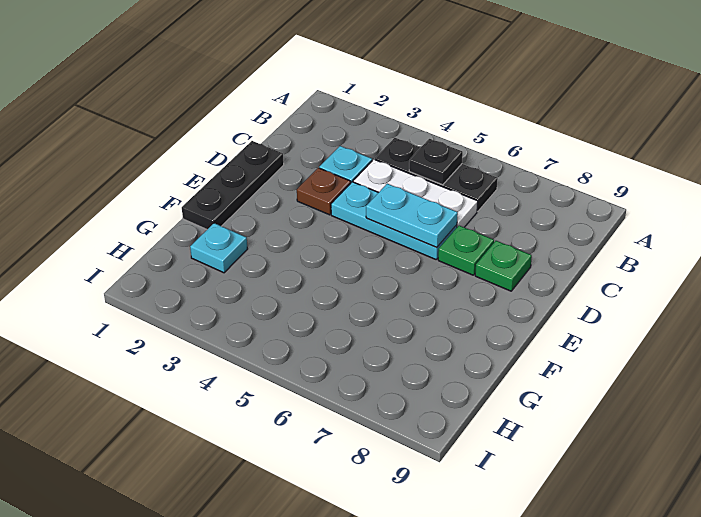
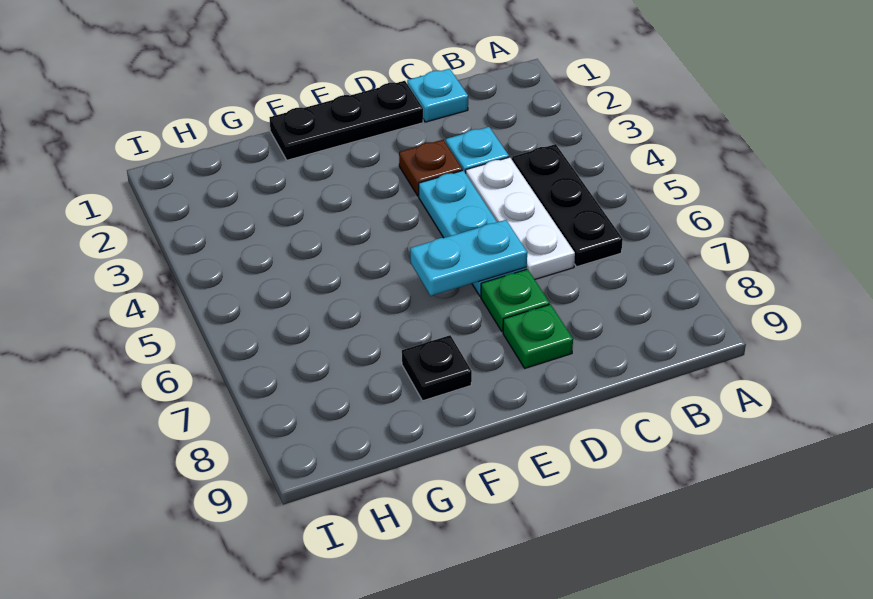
black plate B5 level 2 -> black plate F8 level 1
cyan plate D5:D6 level 2 -> cyan plate D6:E6 level 2
cyan plate G2 level 1 -> cyan plate C1 level 1

